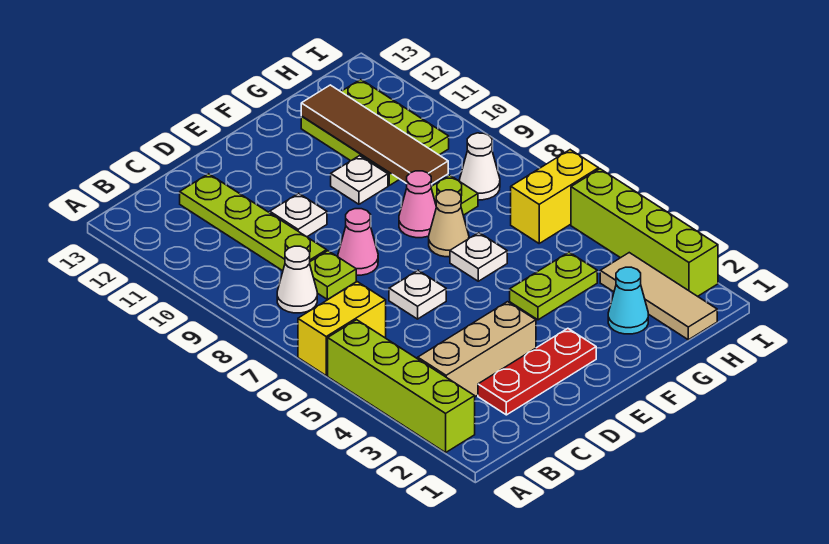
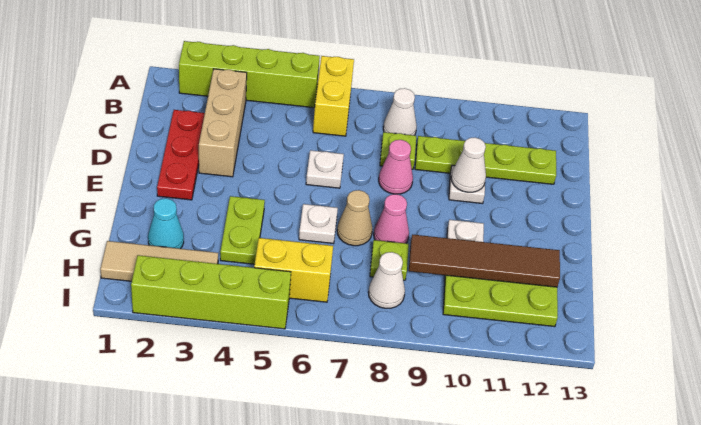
none -> white cone D10 level 2
yellow brick H6:I6 level 1 -> yellow brick H5:H6 level 1

